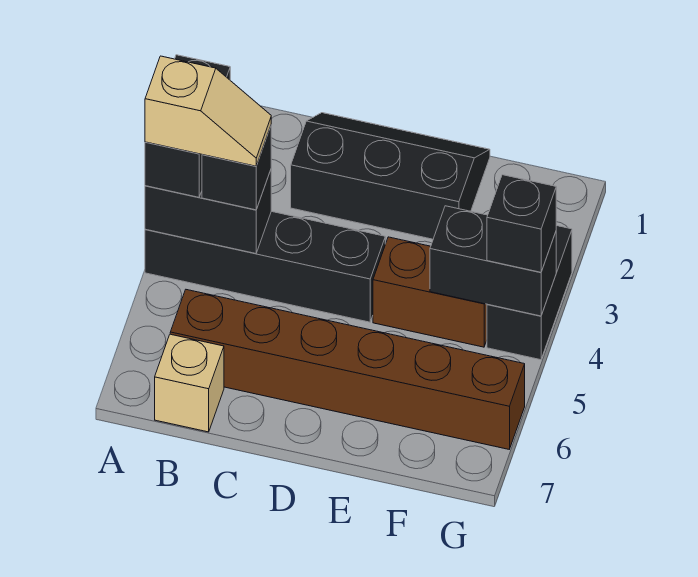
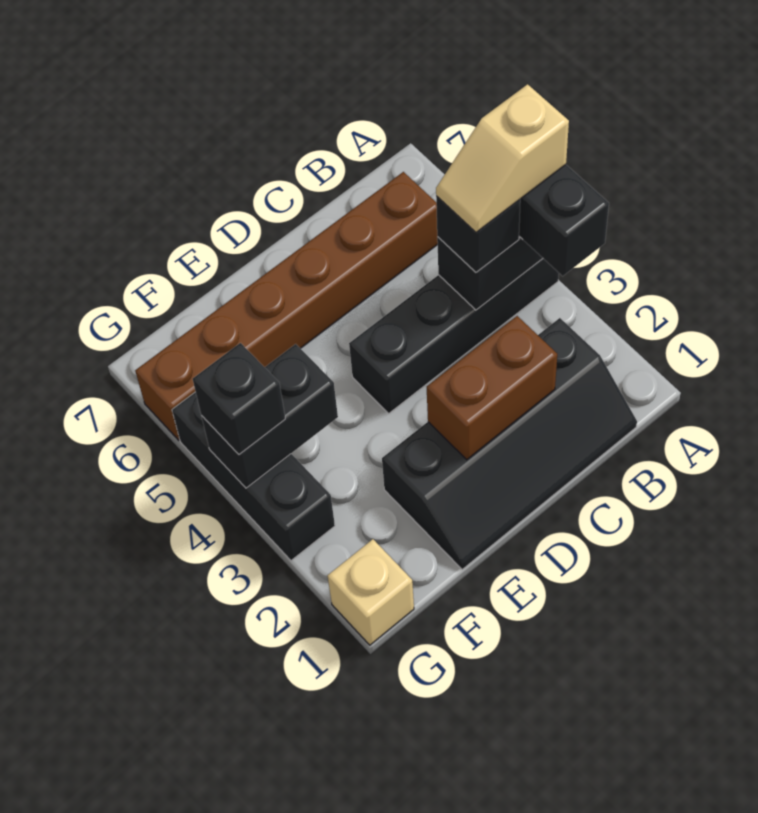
tan brick B7 level 1 -> tan brick G1 level 1
black slope C1:E2 level 1 top 2 -> black slope B1:E2 level 1 top 2
brown brick E4:F4 level 1 -> brown brick C2:D2 level 2
black brick G3:G4 level 1 -> black brick G3:G5 level 1

